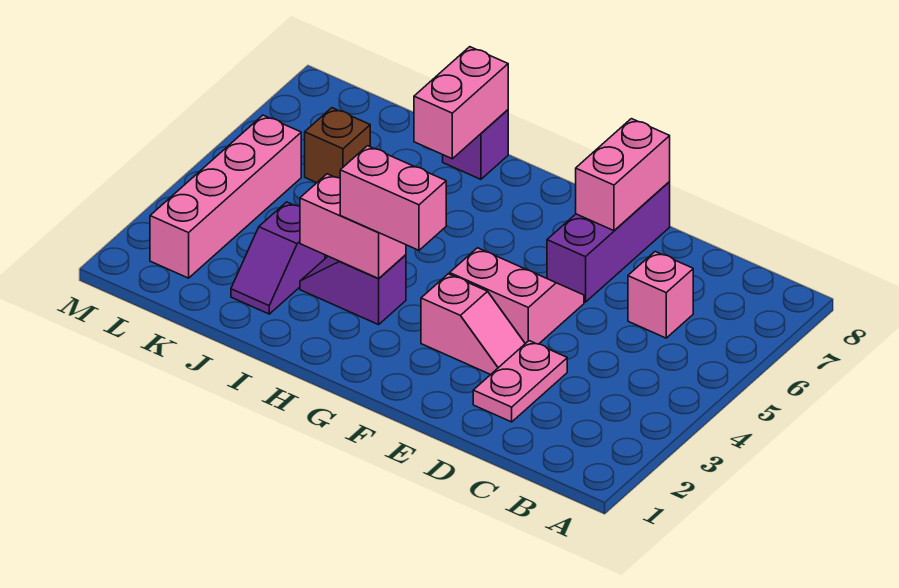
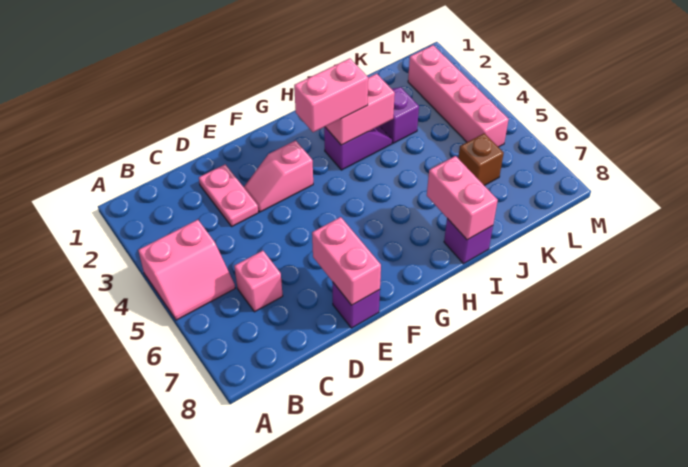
pink slope E4:F5 level 1 top 4 -> pink slope A4:B5 level 1 top 4
purple brick E6:E8 level 1 -> purple brick E8 level 1

